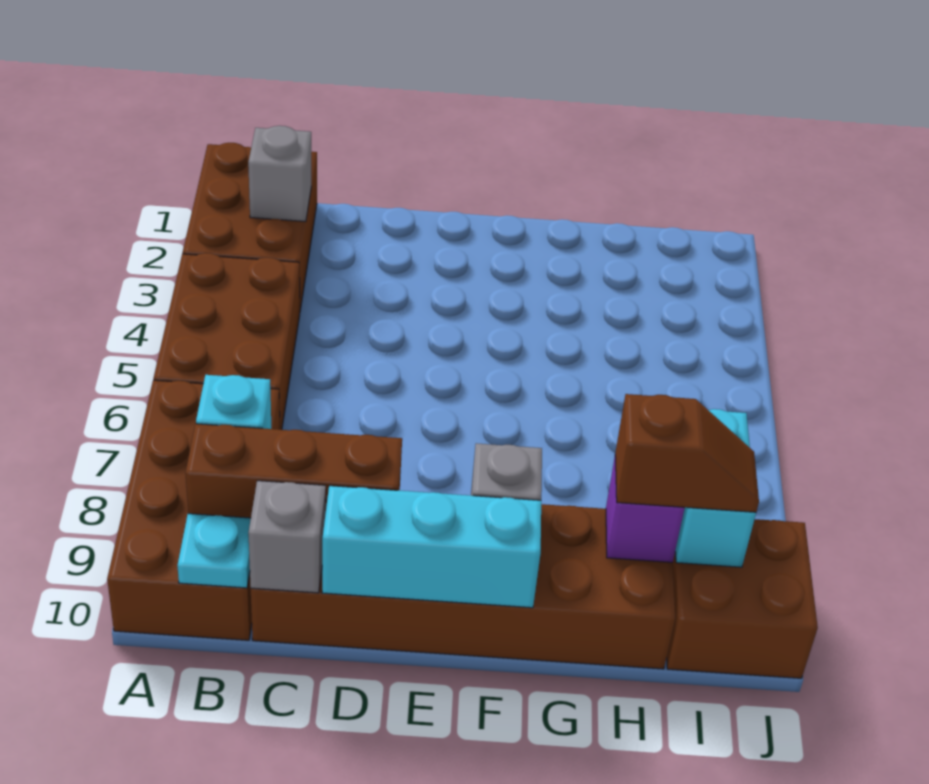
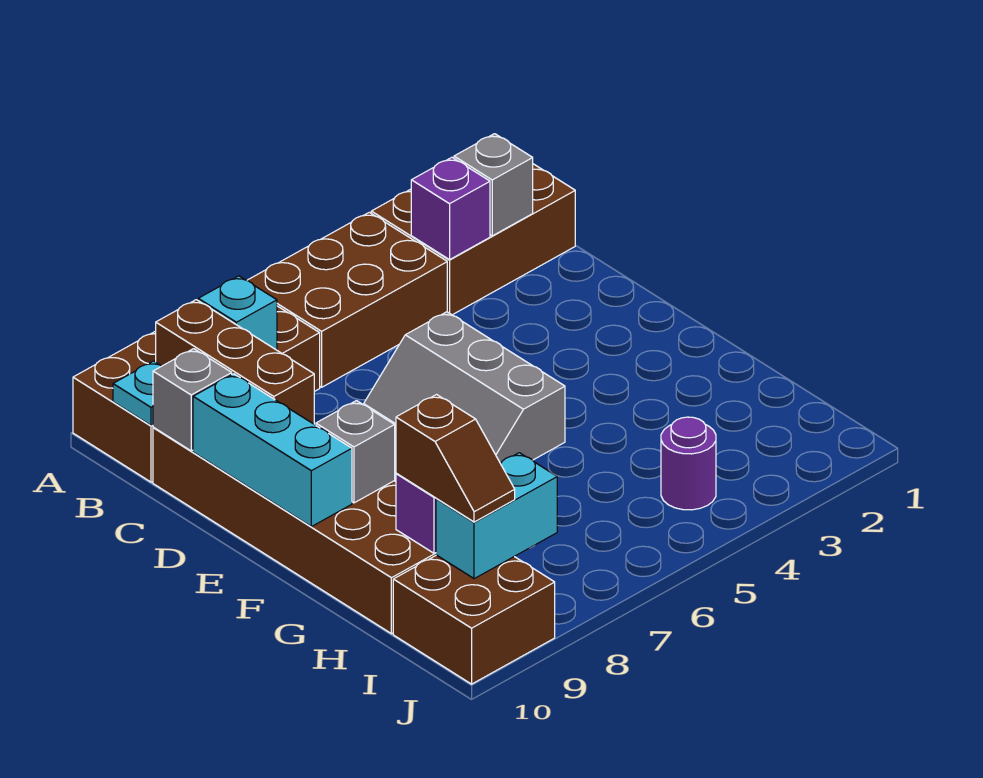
none -> purple brick B3 level 2
none -> grey slope D5:F6 level 1 top 5
none -> purple round brick I4 level 1

